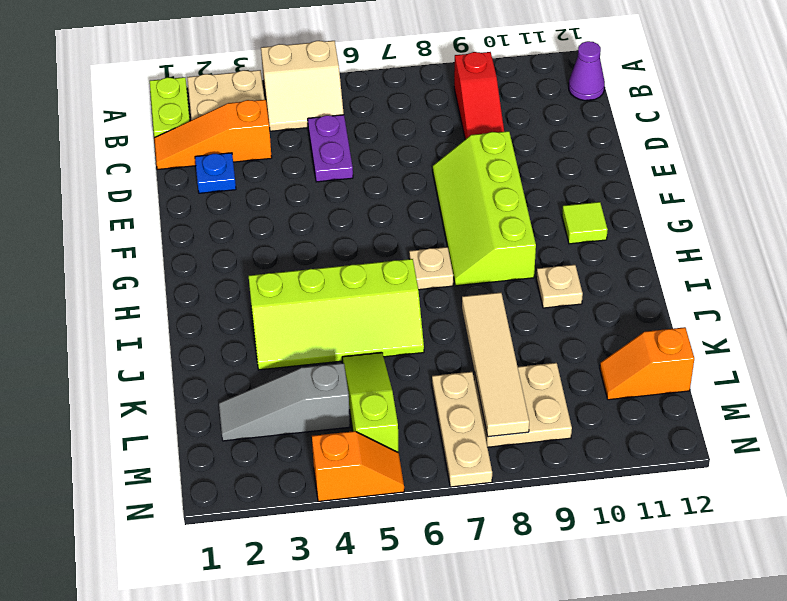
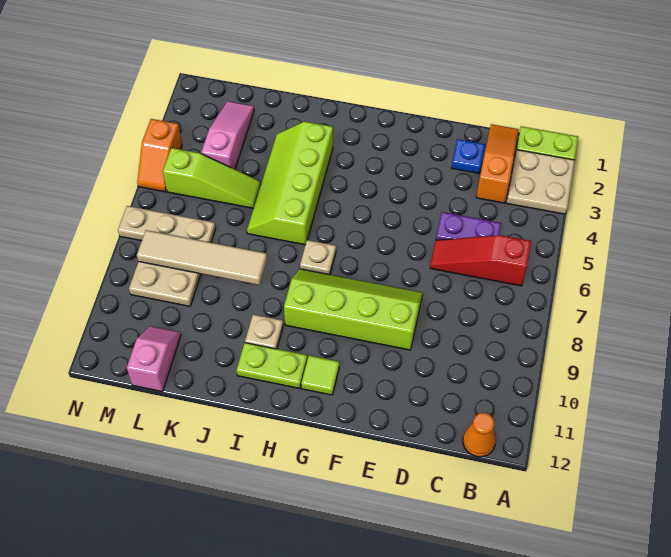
tan slope A4:B5 level 1 top A -> none
red slope B9:D9 level 1 top B -> red slope B6:D6 level 1 top B
purple cone B12 level 1 -> orange cone B12 level 1
none -> lime plate H11:I11 level 1
grey slope L2:L4 level 1 top 4 -> pink slope L2:L4 level 1 top 4
orange slope L11:L12 level 1 top 12 -> pink slope L11:L12 level 1 top 12

